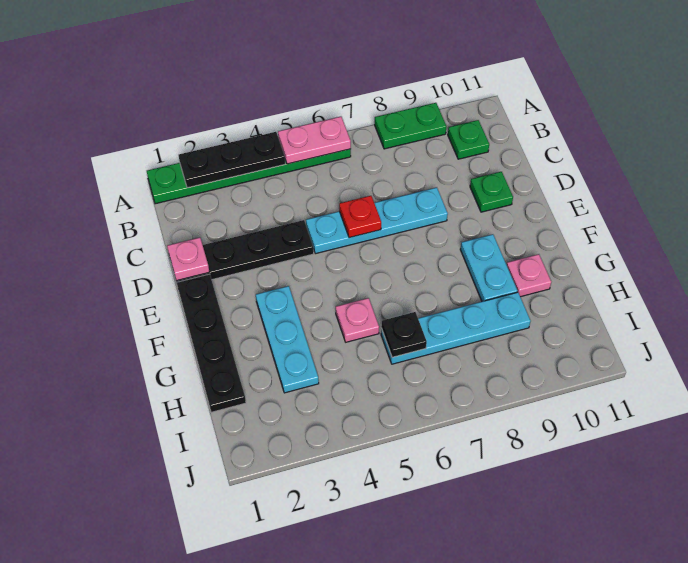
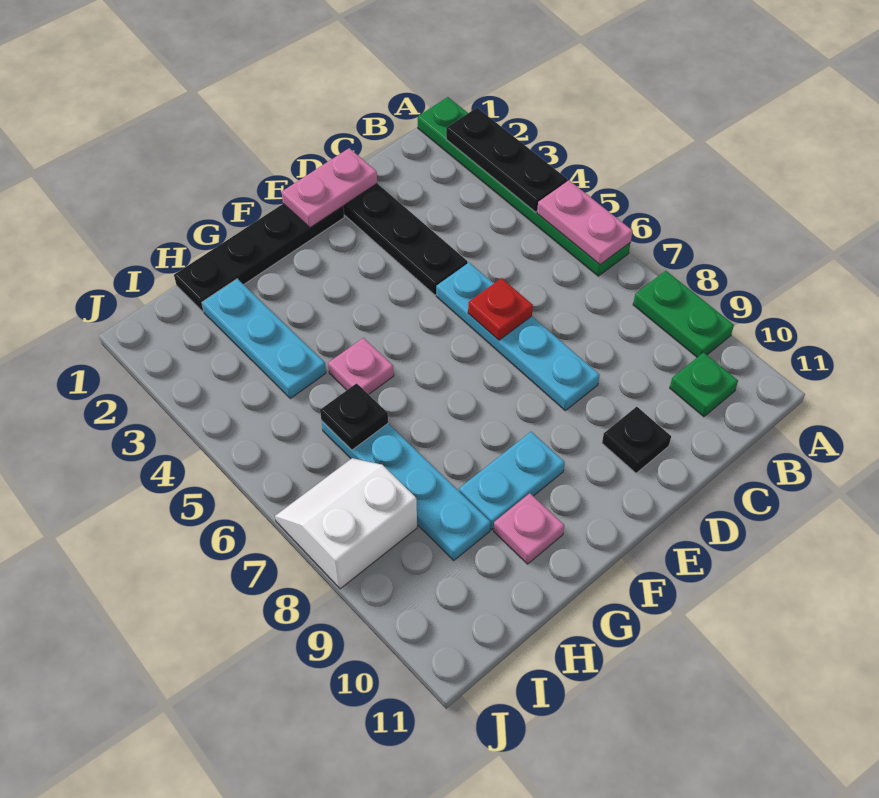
pink plate D1 level 2 -> pink plate D1:E1 level 2
green plate D10 level 1 -> black plate D10 level 1
cyan plate F3:H3 level 1 -> cyan plate H2:H4 level 1
none -> white slope I7:J8 level 1 top 8

